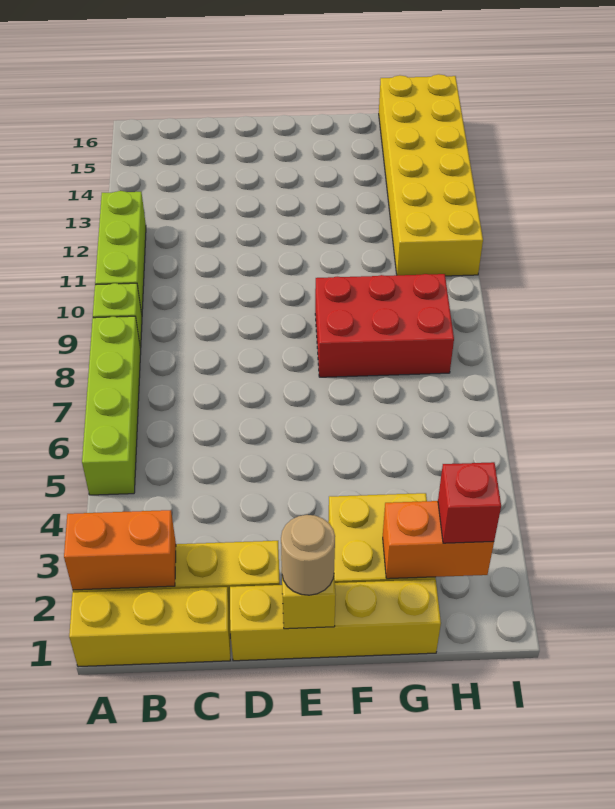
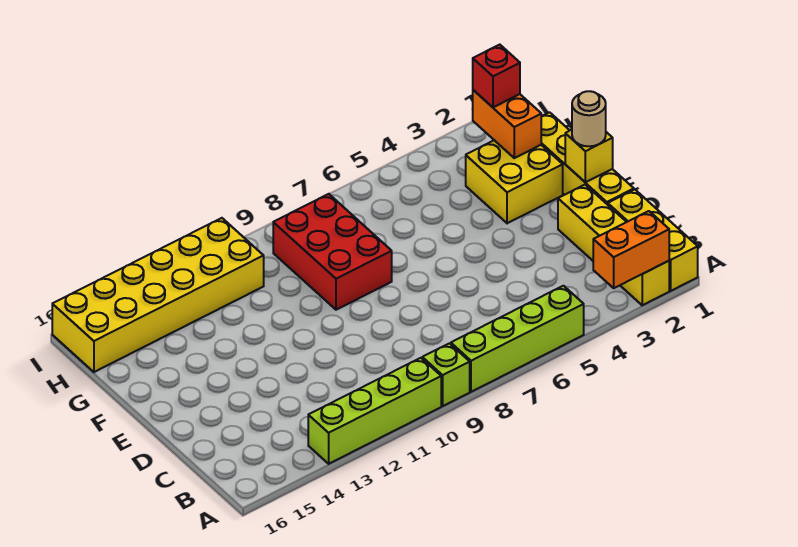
orange brick A2:B2 level 2 -> orange brick A2:A3 level 2
lime brick A10:A12 level 1 -> lime brick A10:A13 level 1

